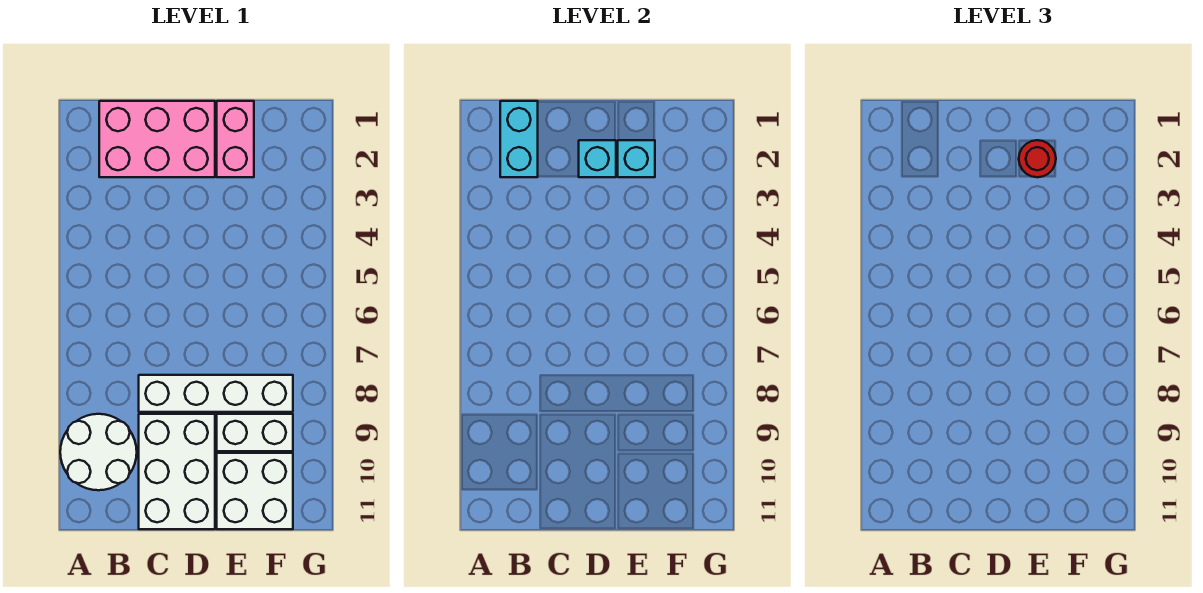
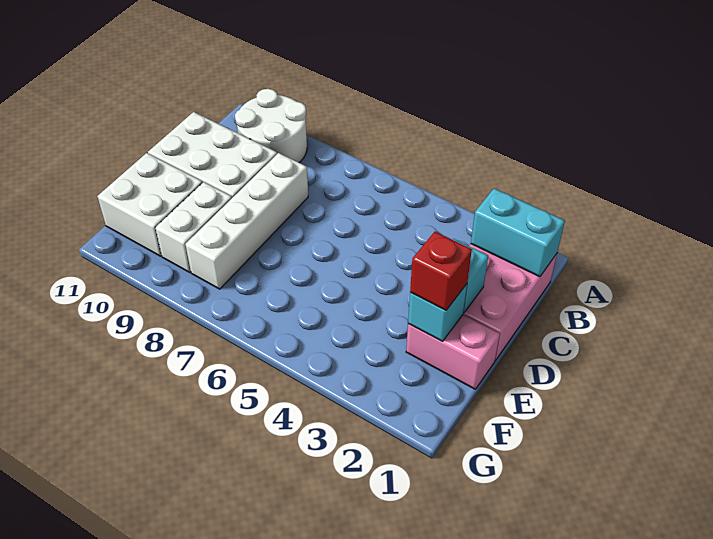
red round brick E2 level 3 -> red brick E2 level 3

